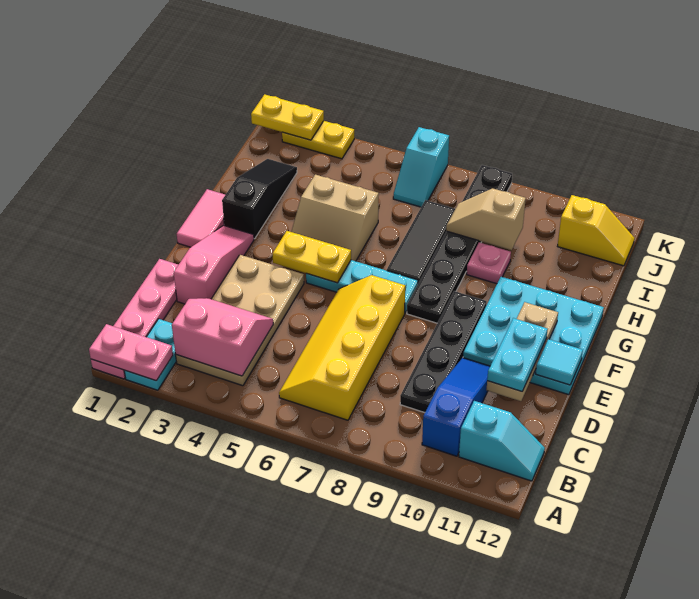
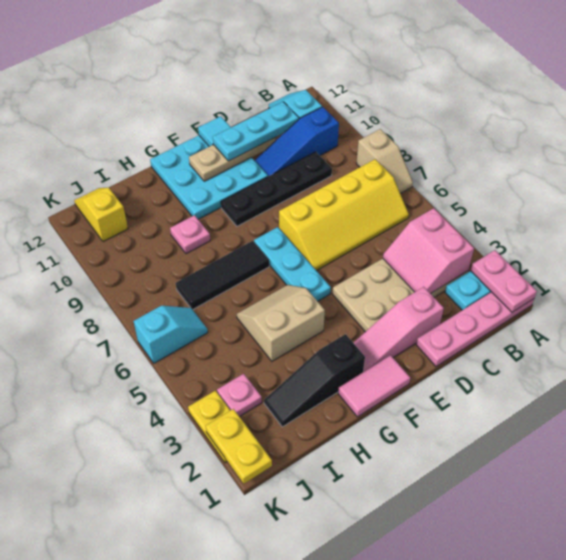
cyan plate D11:E11 level 3 -> cyan plate C11:E11 level 3
yellow plate F4:F5 level 2 -> none
black plate F8:K8 level 1 -> none
tan slope G4:H5 level 1 top H -> tan slope G4:H5 level 1 top 4
tan slope I8:I9 level 2 top 9 -> tan slope A7:A8 level 1 top 8
none -> pink plate J3 level 1

